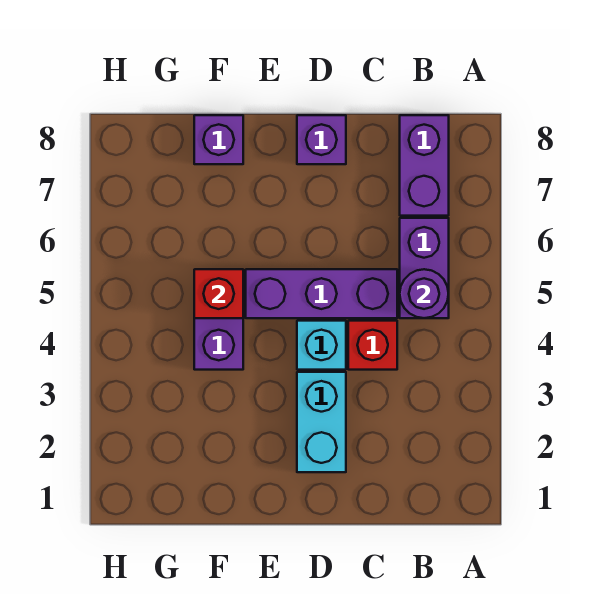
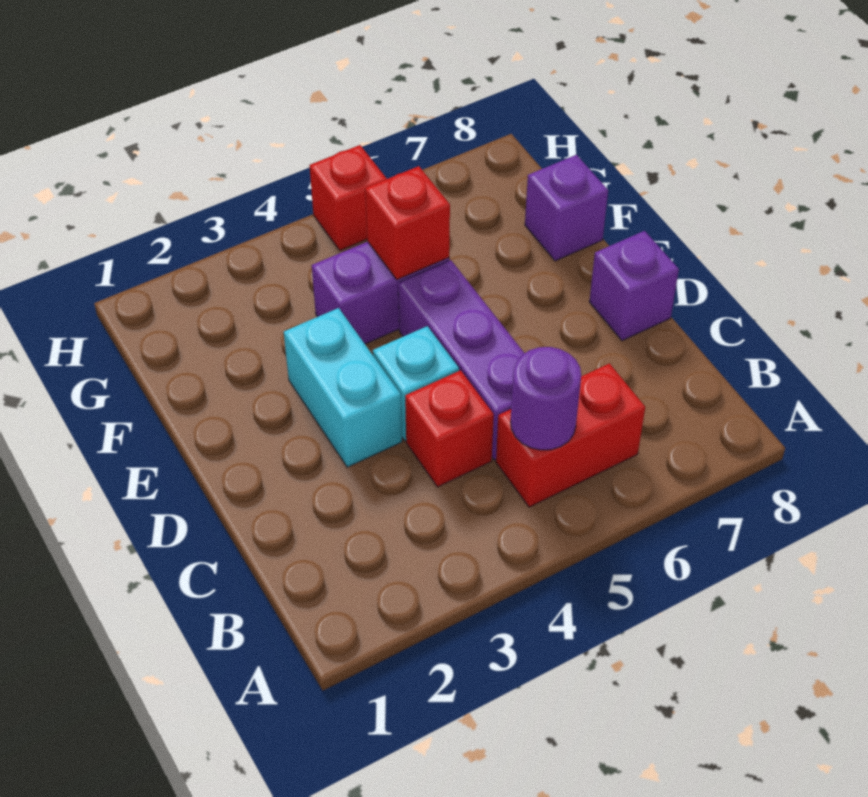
purple brick B5:B6 level 1 -> red brick B5:B6 level 1
purple brick B7:B8 level 1 -> none
cyan brick D2:D3 level 1 -> cyan brick D3:E3 level 1
none -> red brick H5 level 1

